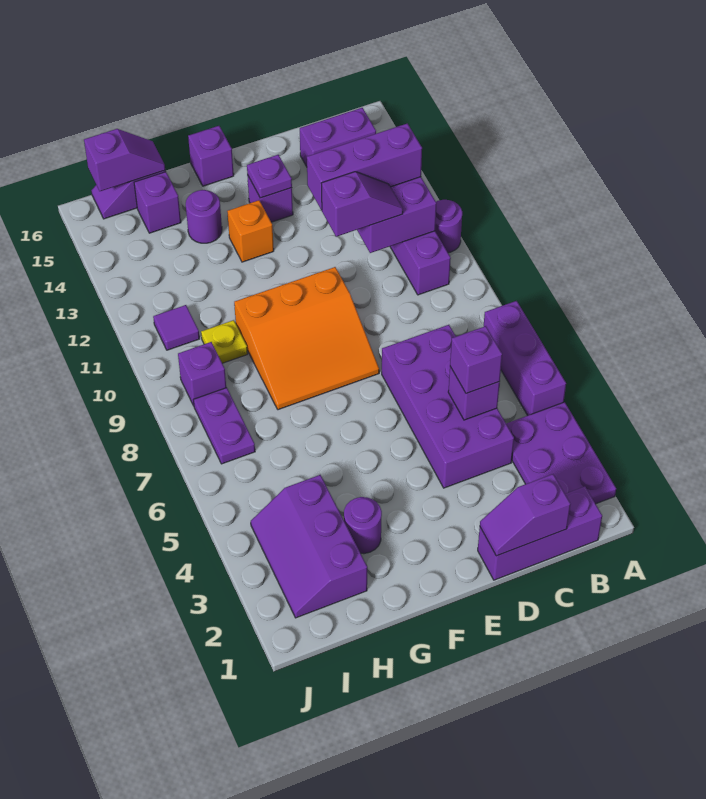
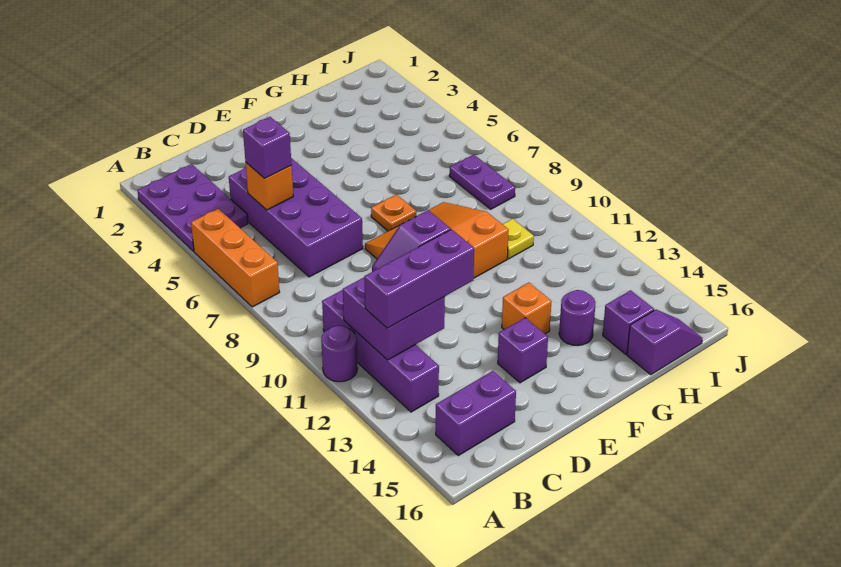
purple brick A5:A7 level 1 -> orange brick A5:A7 level 1
purple brick B1:D1 level 1 -> none
purple slope C1:D1 level 2 top C -> none
purple brick C5 level 2 -> orange brick C5 level 2
purple plate E14 level 2 -> none
none -> orange plate F7 level 1
purple brick F16 level 1 -> none
purple round brick G3 level 1 -> none
purple slope H2:I4 level 1 top H -> none
purple slope H16:I16 level 2 top I -> none
purple brick I9 level 1 -> none
purple tile I11 level 1 -> none

